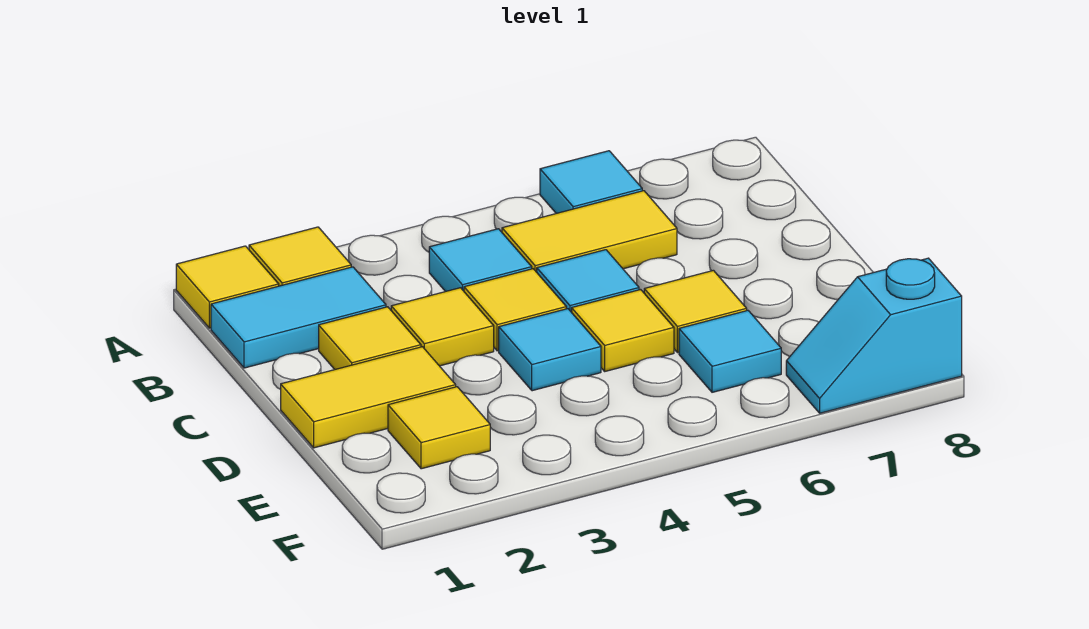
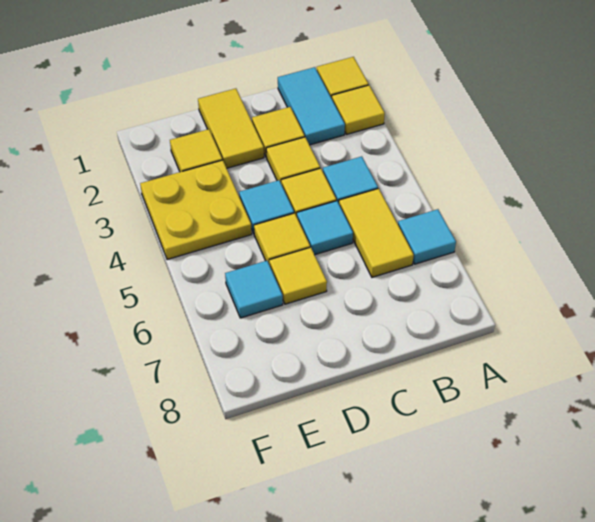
none -> yellow plate E3:F4 level 1
cyan slope F7:F8 level 1 top 8 -> none

